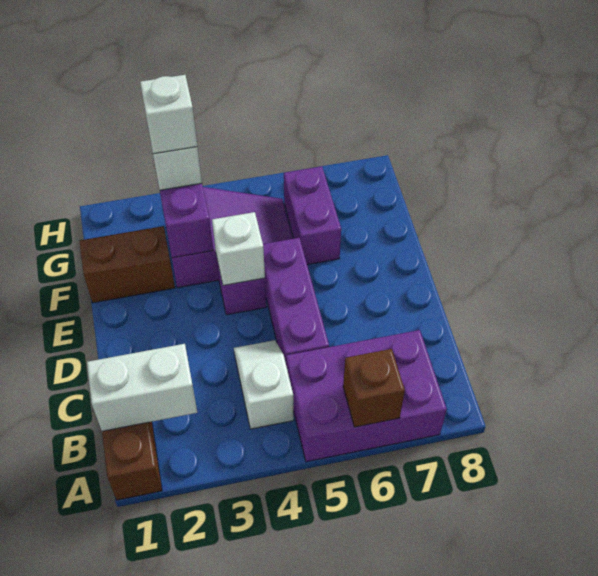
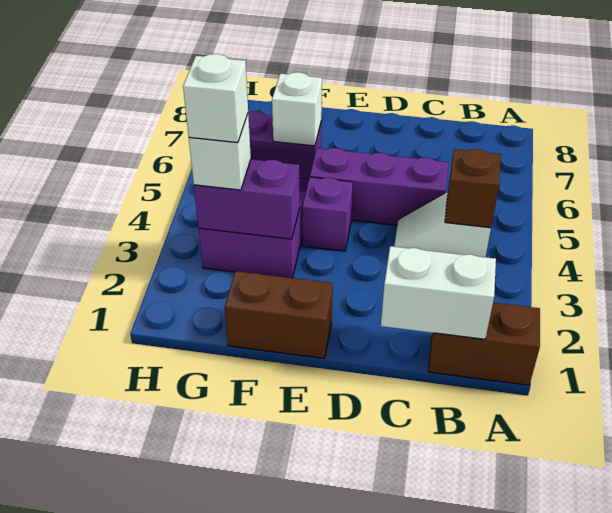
purple brick A5:B7 level 1 -> none
brown brick A6 level 2 -> brown brick B4 level 2
white brick B1:B2 level 2 -> white brick B1:C1 level 2
white brick E4 level 2 -> white brick F6 level 2
brown brick F1:F2 level 1 -> brown brick E1:F1 level 1

